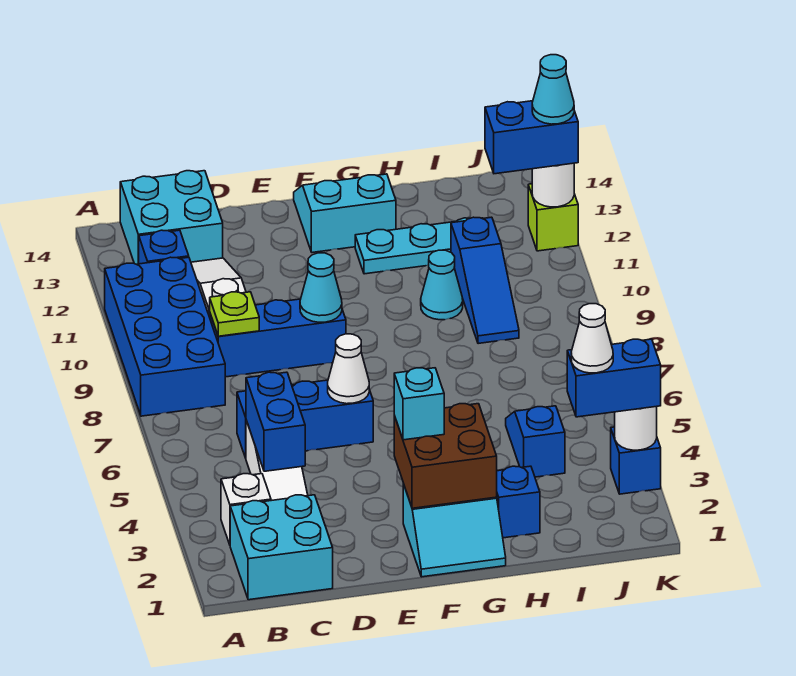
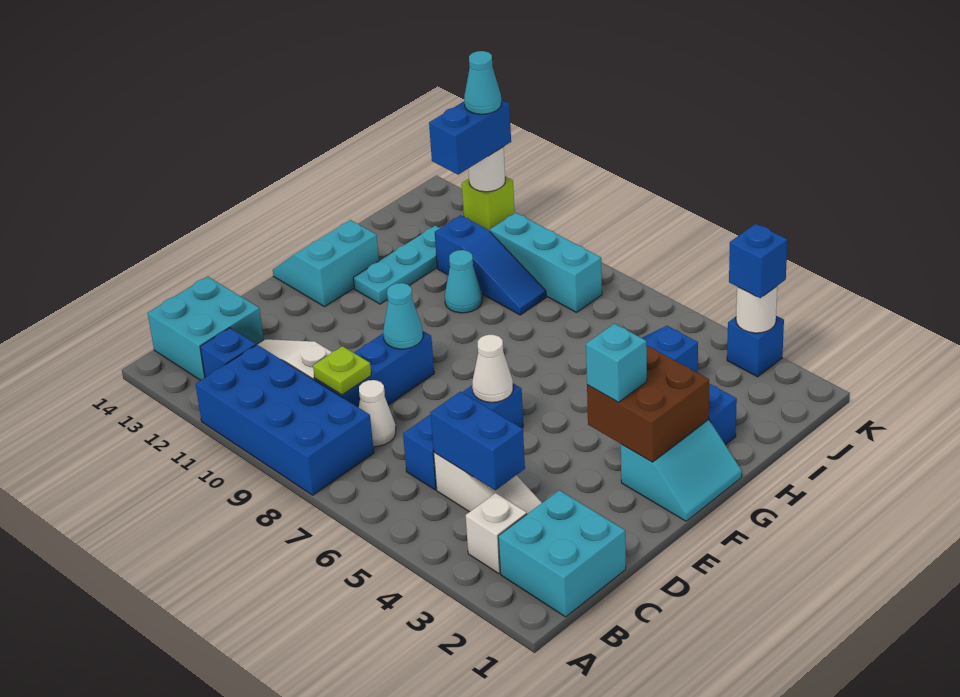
blue brick J3:K3 level 3 -> blue brick K3 level 3
white cone J3 level 4 -> white cone C8 level 1
none -> cyan brick J8:J10 level 1

